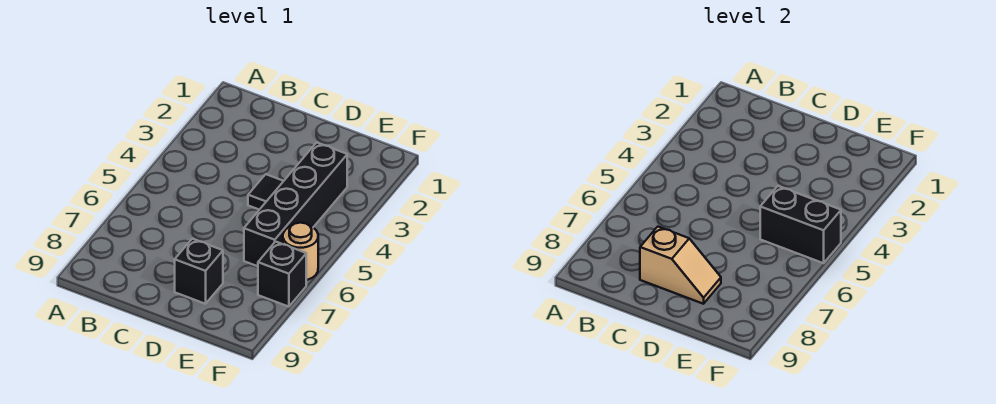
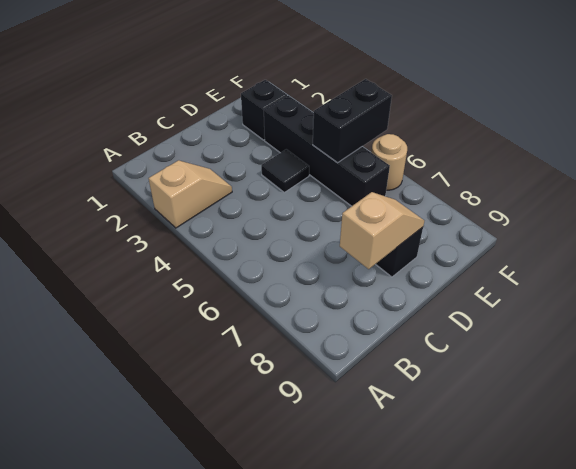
none -> tan slope A3:B3 level 1 top A
black brick F7 level 1 -> black brick E2 level 1

